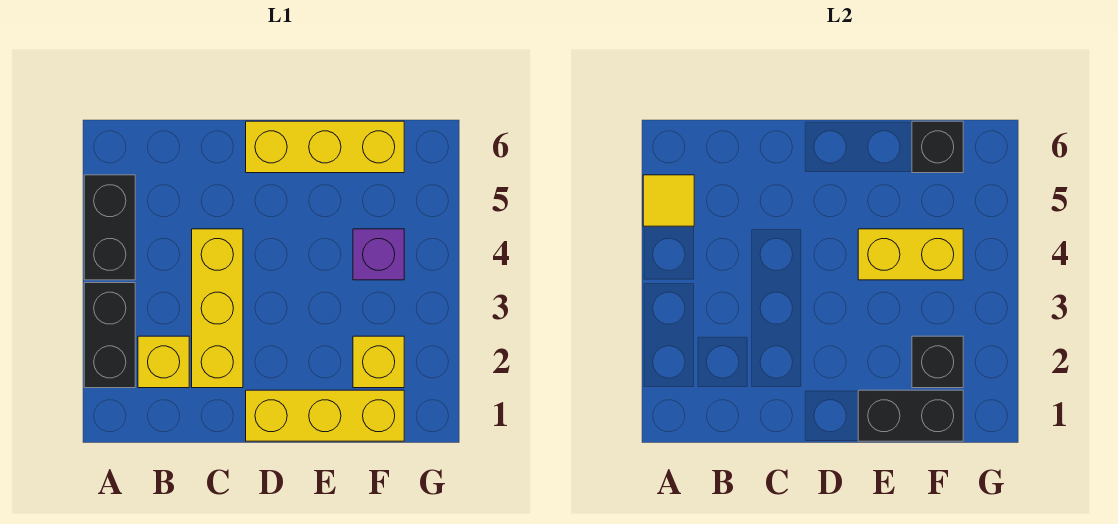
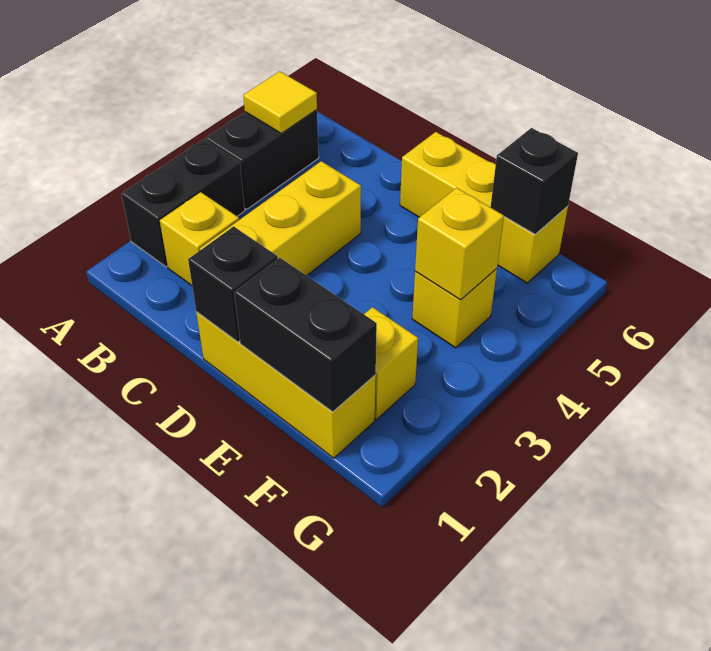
yellow brick E4:F4 level 2 -> yellow brick F4 level 2
black brick F2 level 2 -> black brick D1 level 2
purple brick F4 level 1 -> yellow brick F4 level 1

